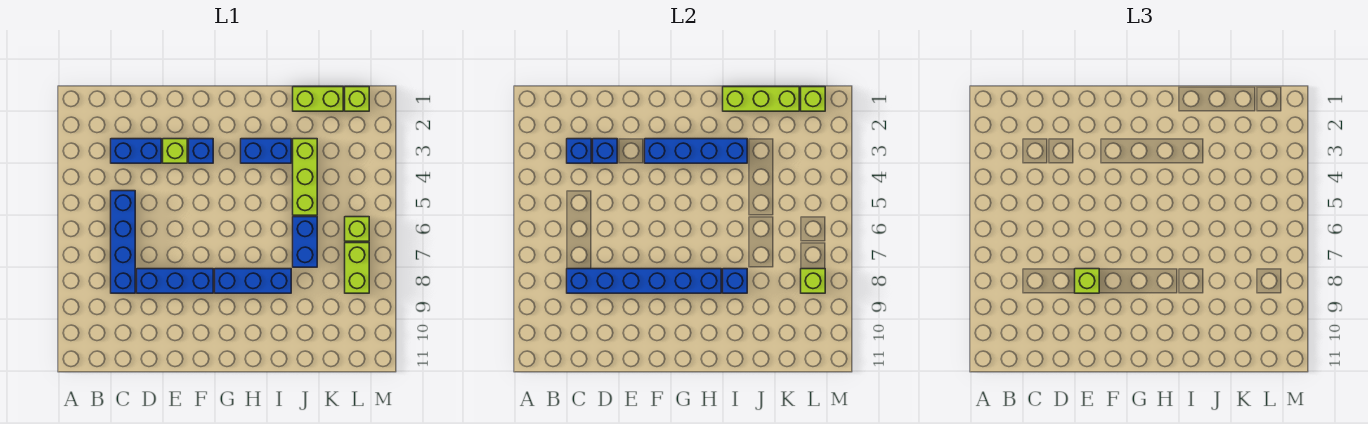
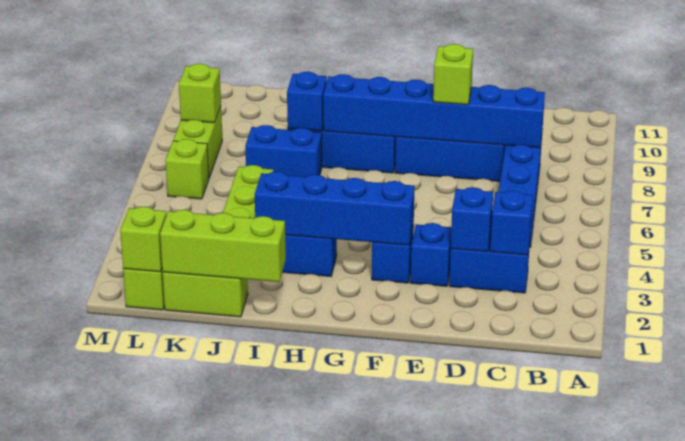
lime brick E3 level 1 -> blue brick E3 level 1
blue brick J6:J7 level 1 -> blue brick I7:J7 level 1

